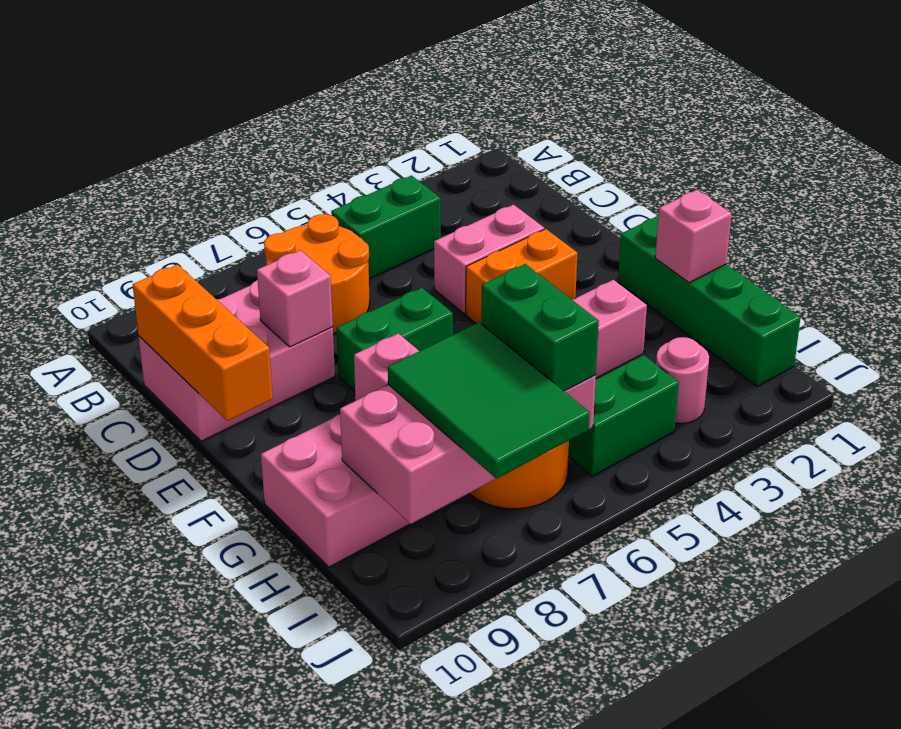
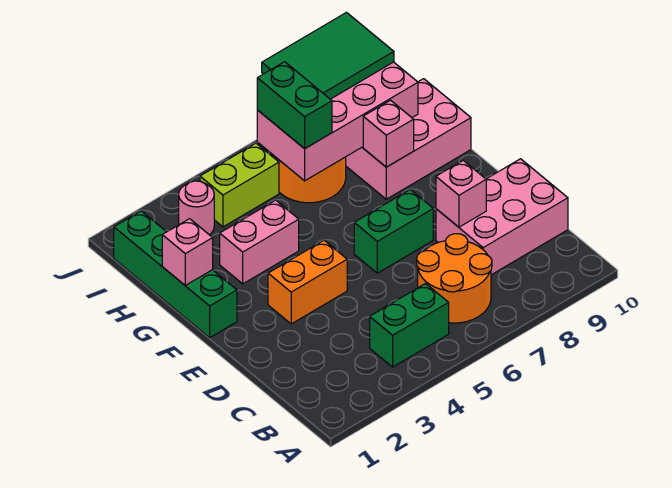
orange brick C10:E10 level 2 -> none
pink brick D3:D4 level 1 -> none
green tile H7:J8 level 3 -> green tile I7:J9 level 3
green brick I4:I5 level 1 -> lime brick I4:I5 level 1

